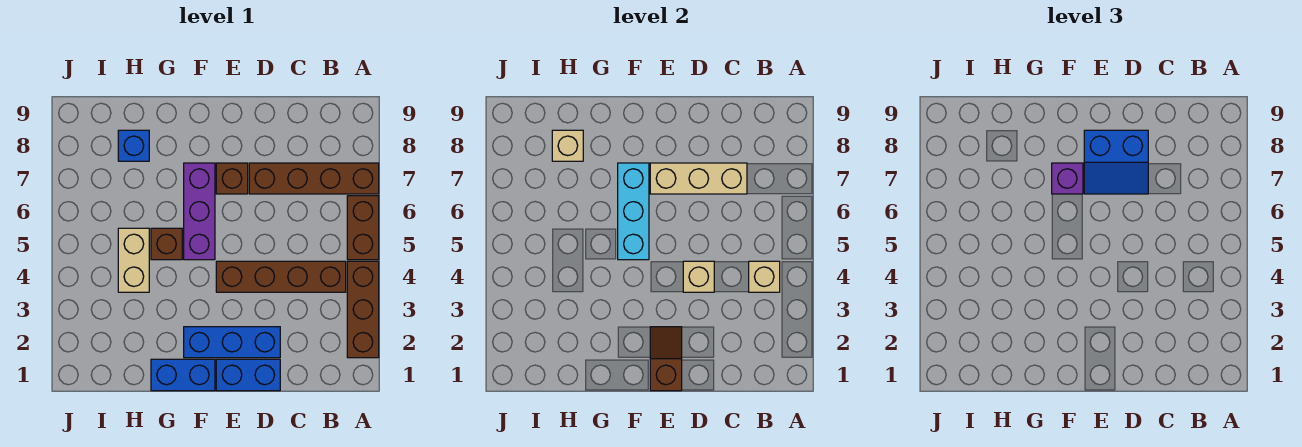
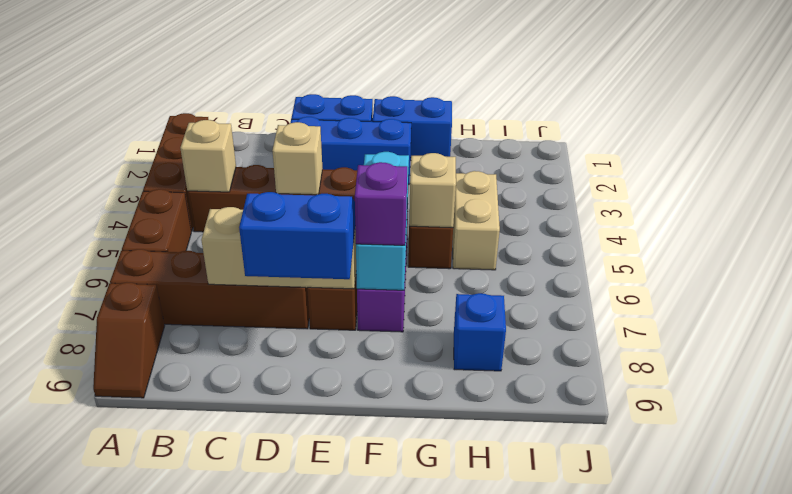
brown slope E1:E2 level 2 top 1 -> brown slope A8:A9 level 1 top 8
tan brick H8 level 2 -> tan brick G5 level 2

